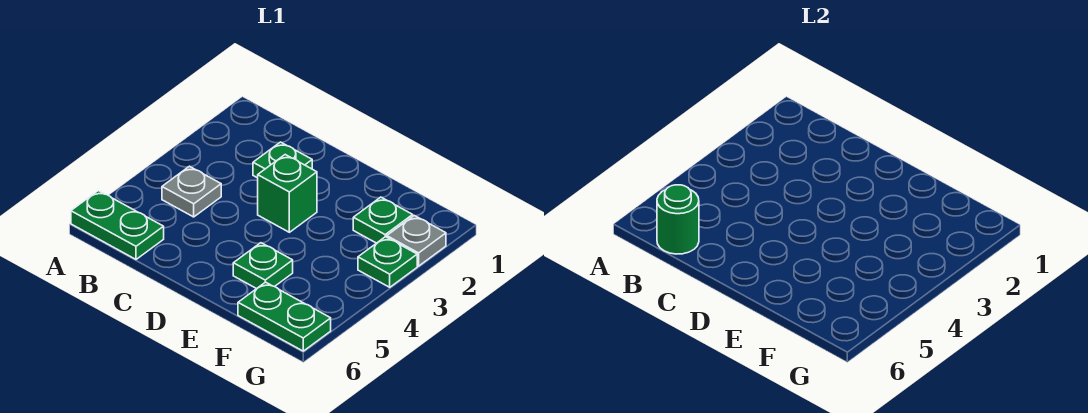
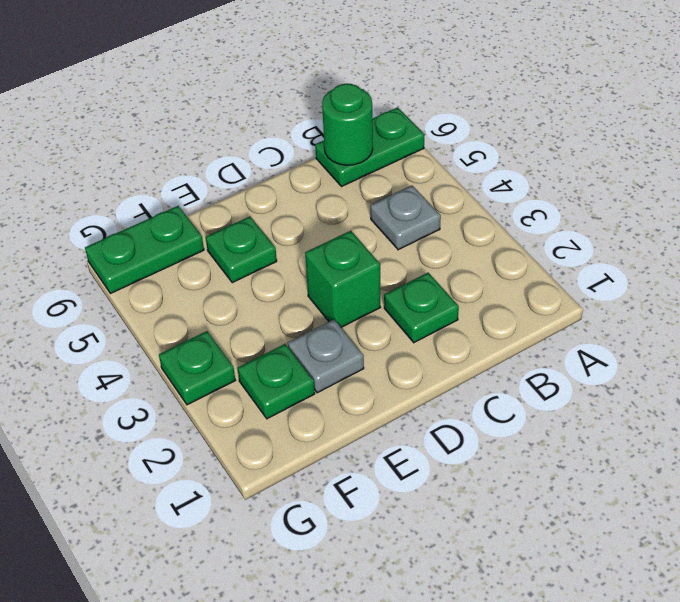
grey plate G2 level 1 -> grey plate E2 level 1

